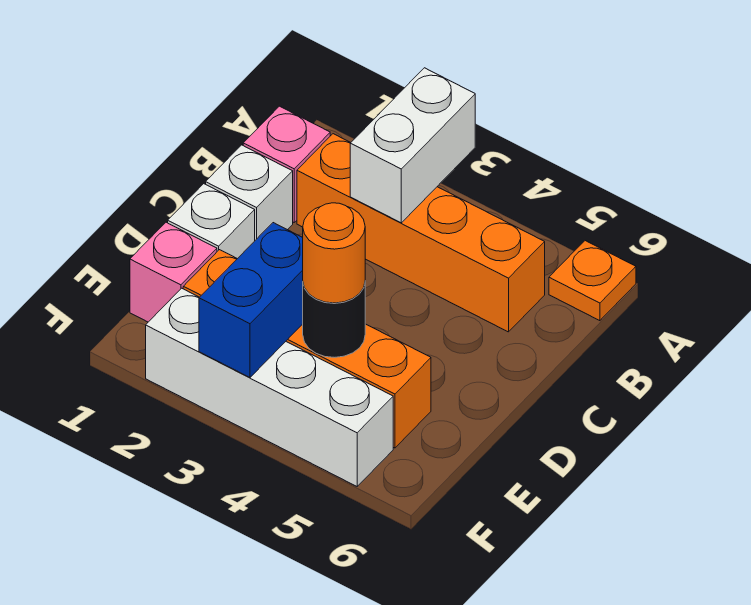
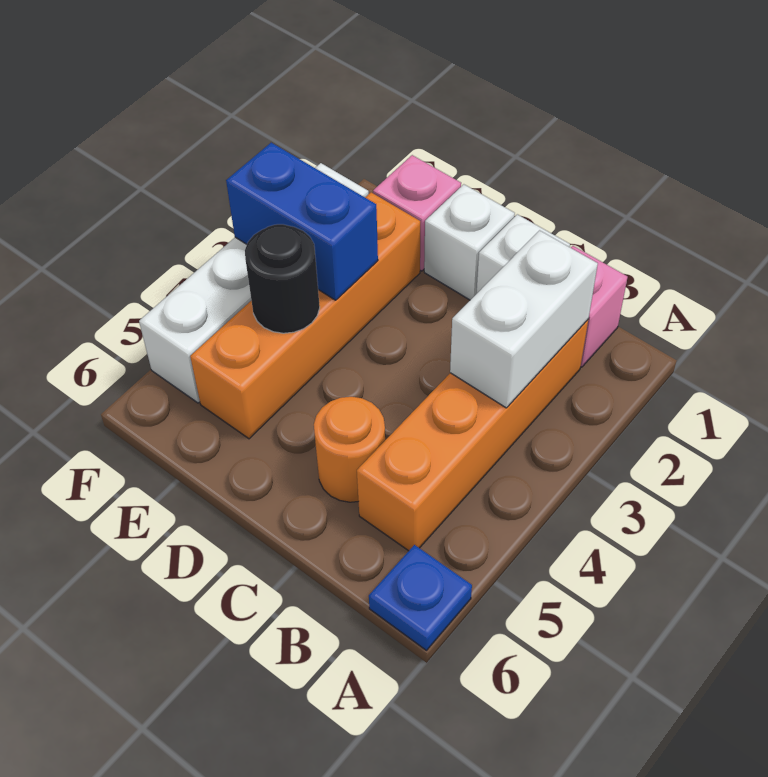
white brick A3:B3 level 2 -> white brick B2:B3 level 2
orange plate A6 level 1 -> blue plate A6 level 1
orange round brick E4 level 3 -> orange round brick C5 level 1

